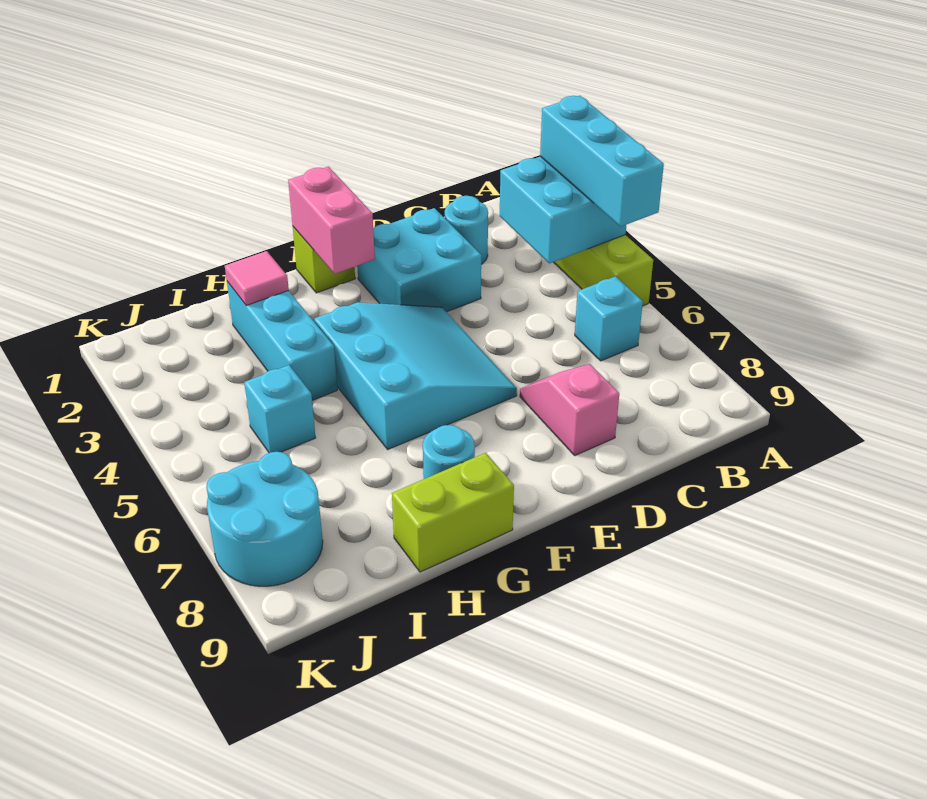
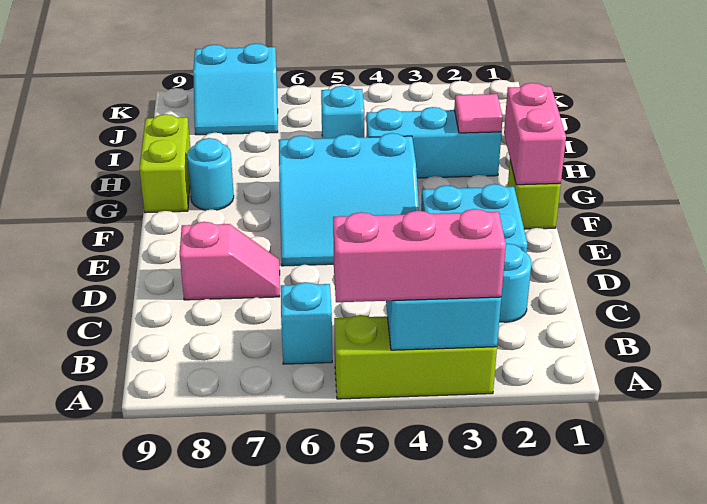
cyan brick A3:A5 level 3 -> pink brick A3:A5 level 3
pink brick F1:F2 level 2 -> pink brick F1:G1 level 2
cyan round brick J7:K8 level 1 -> cyan slope J7:K8 level 1 top K

